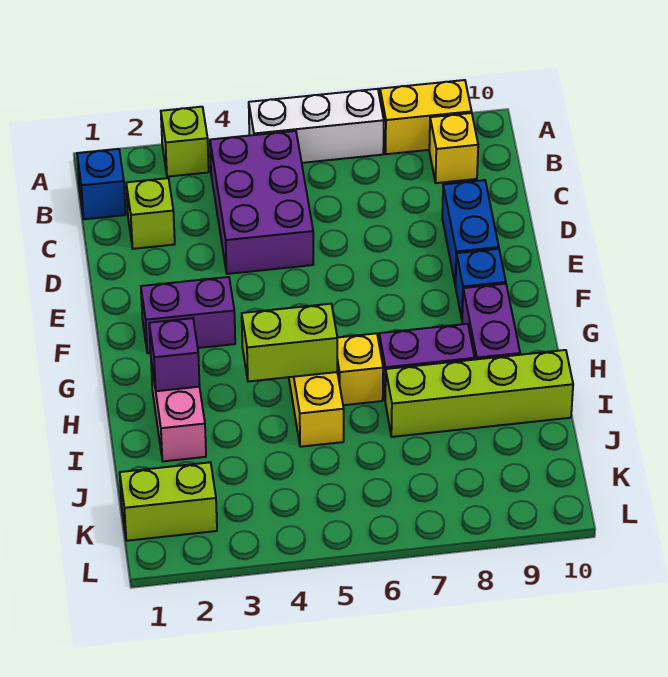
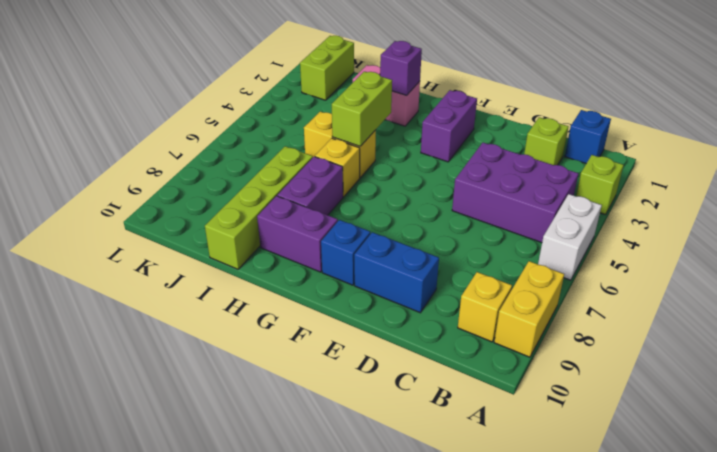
white brick A5:A7 level 1 -> white brick A5:A6 level 1

